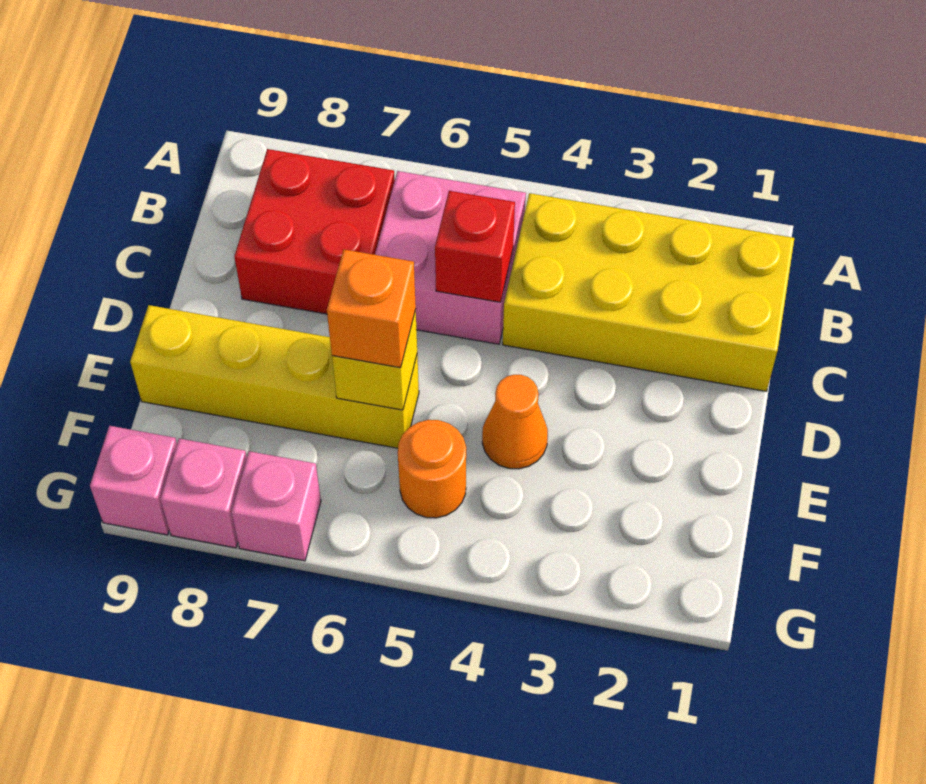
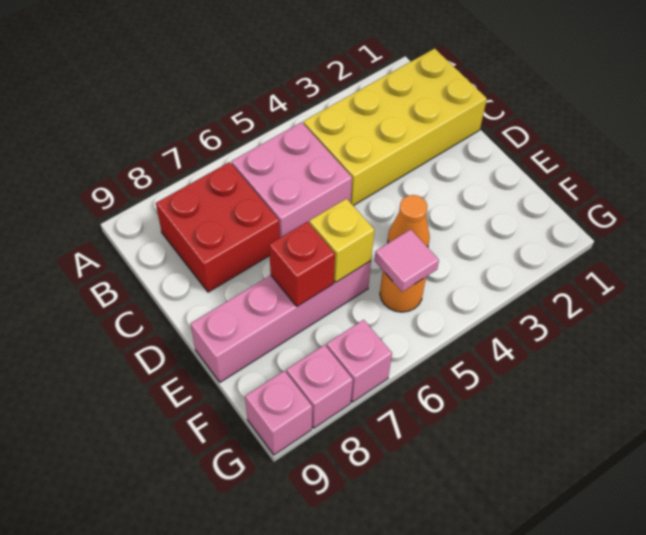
red brick C5 level 2 -> red brick E7 level 2
yellow brick E6:E9 level 1 -> pink brick E6:E9 level 1
orange brick E6 level 3 -> none
none -> pink tile F5 level 2

